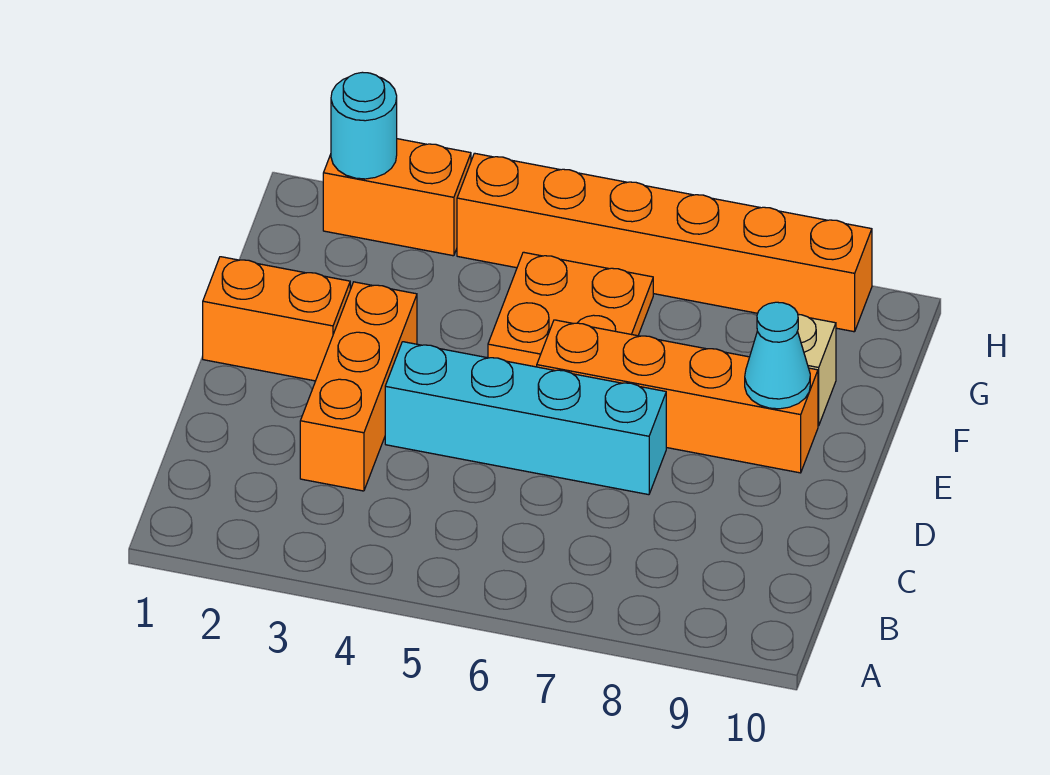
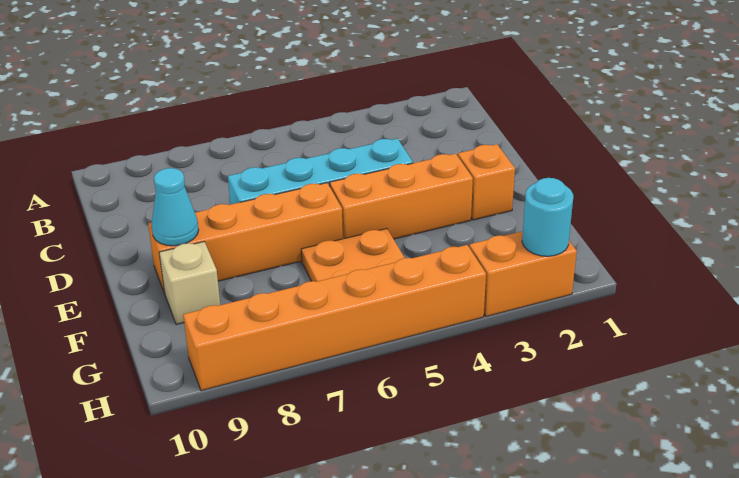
orange brick C3:E3 level 1 -> orange brick E3:E5 level 1
orange brick E1:E2 level 1 -> orange brick E2 level 1

